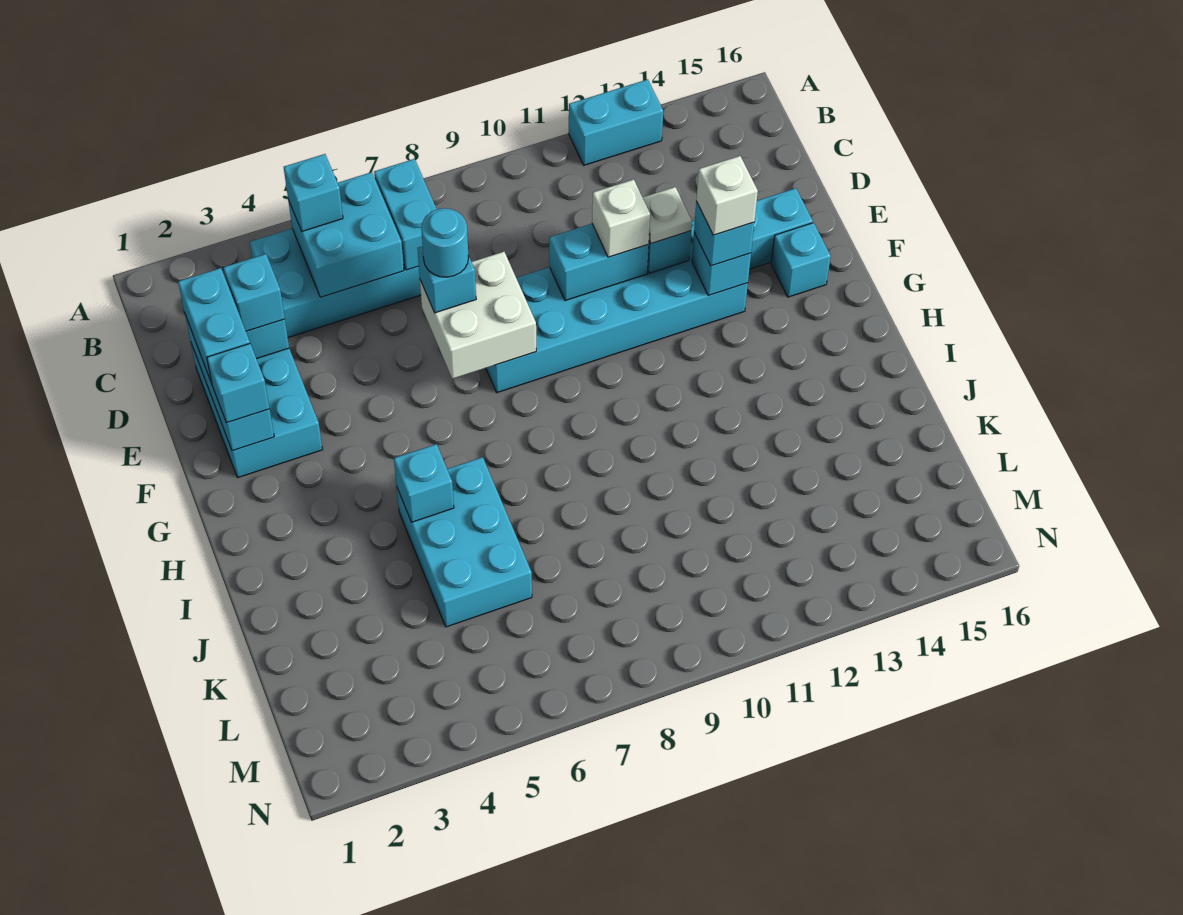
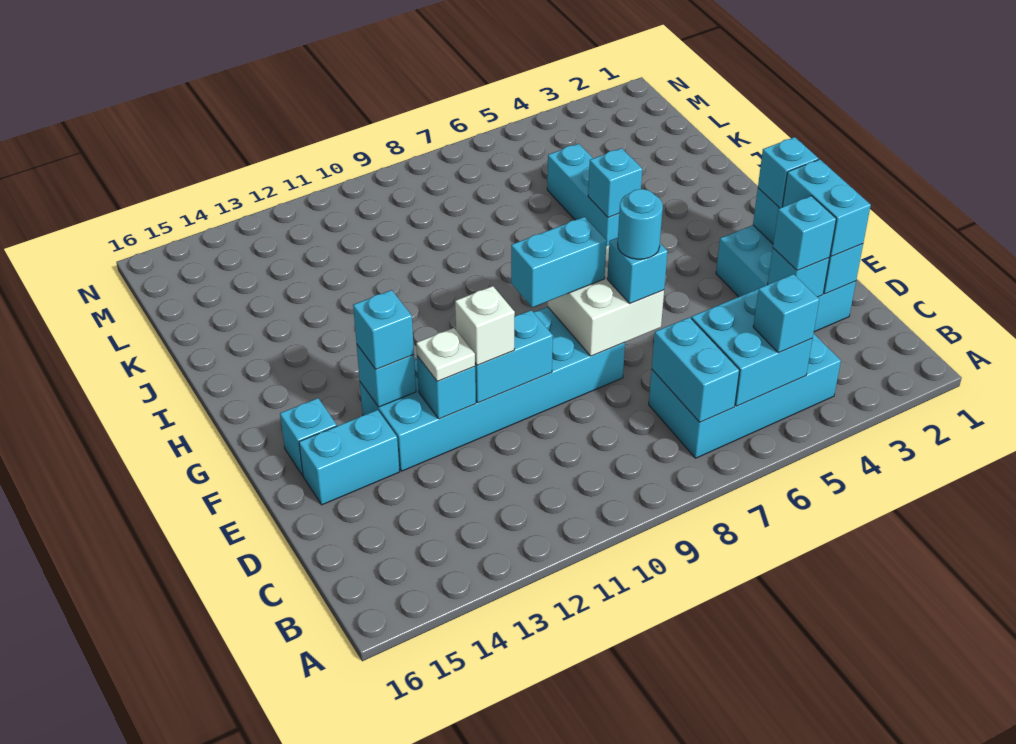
cyan brick A12:A13 level 1 -> cyan brick F8:F9 level 3
white brick F13 level 4 -> none
cyan brick I5:K6 level 1 -> cyan brick I5:K5 level 1

